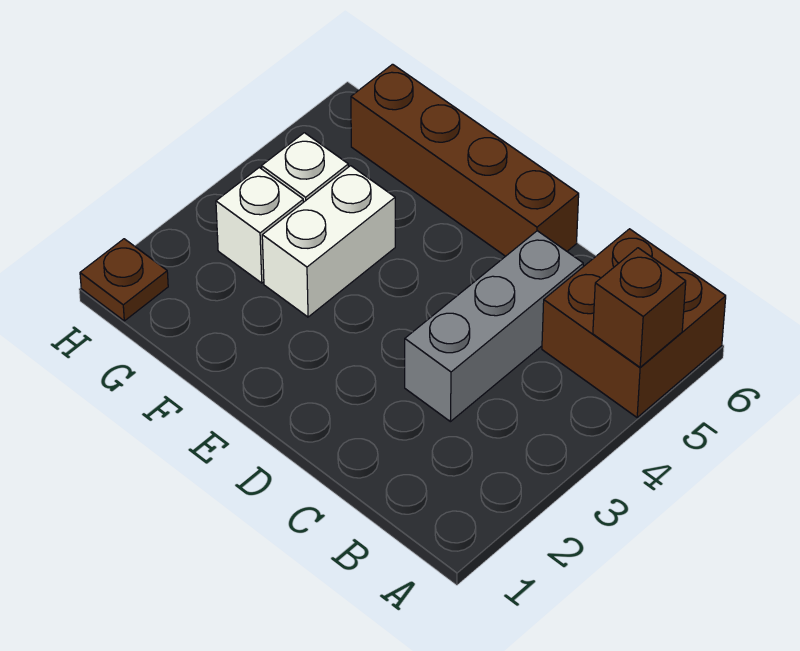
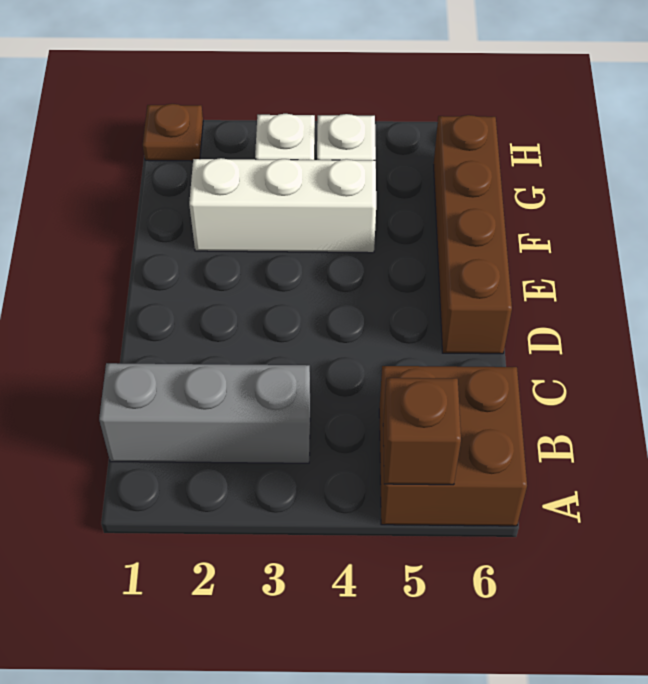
grey brick C3:C5 level 1 -> grey brick B1:B3 level 1
white brick F3:F4 level 1 -> white brick F2:F4 level 1

